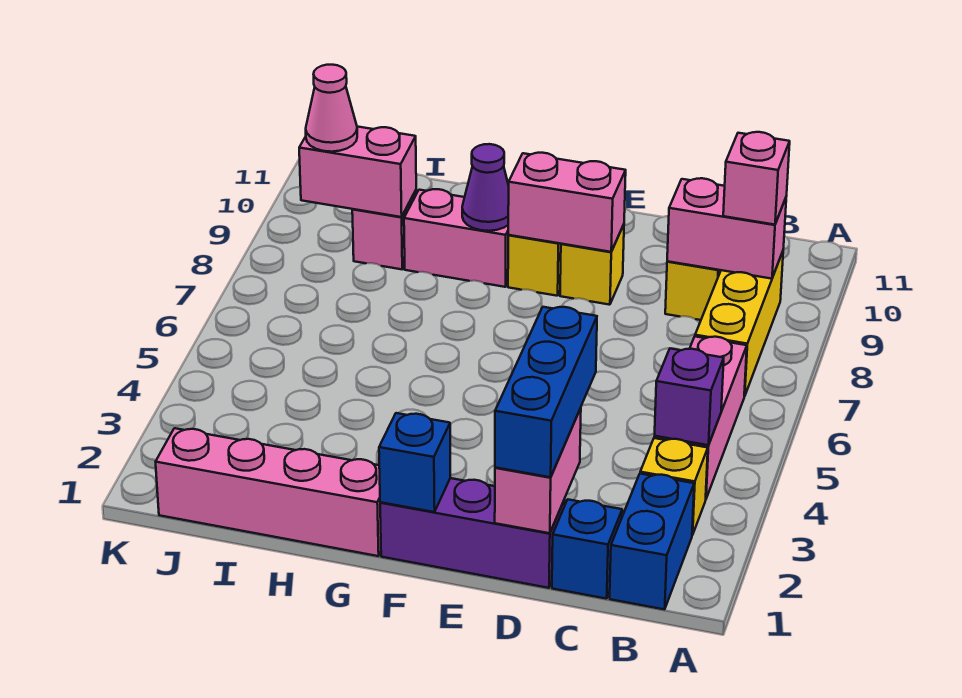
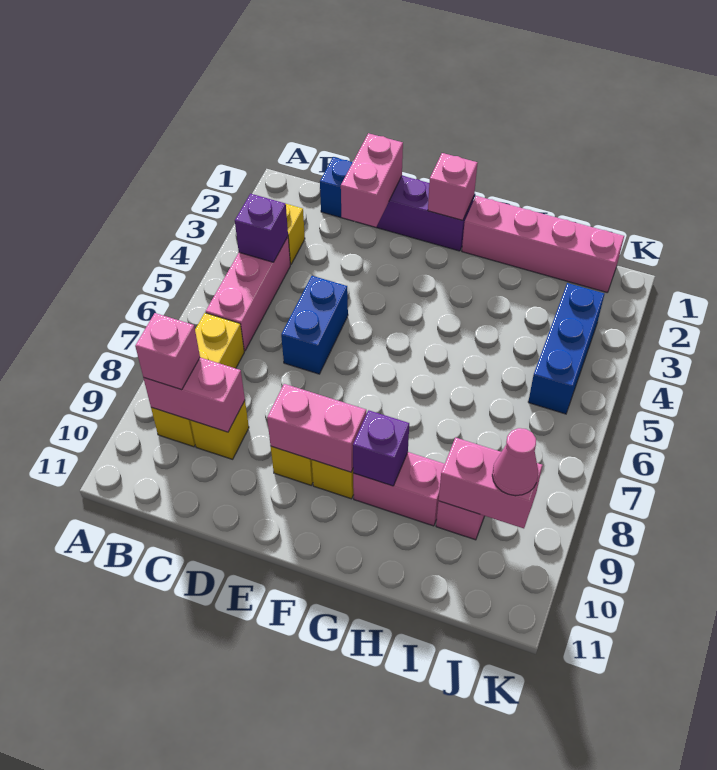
blue brick B1:B2 level 1 -> blue brick D5:D6 level 1
blue brick D1:D3 level 3 -> blue brick J3:J5 level 1
blue brick F1 level 2 -> pink brick F1 level 2
purple cone G9 level 2 -> purple brick G9 level 2

